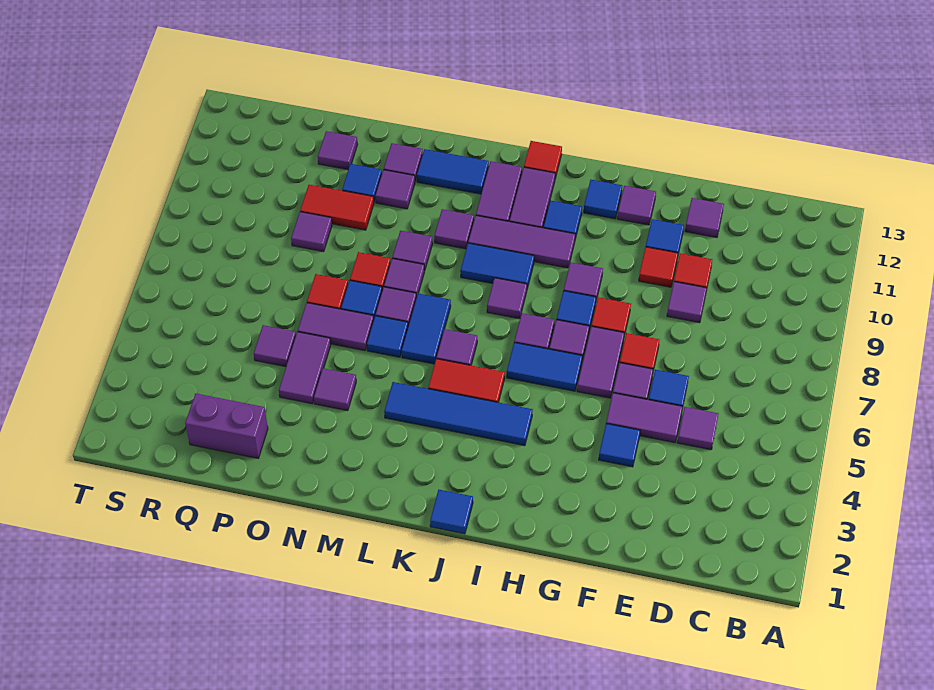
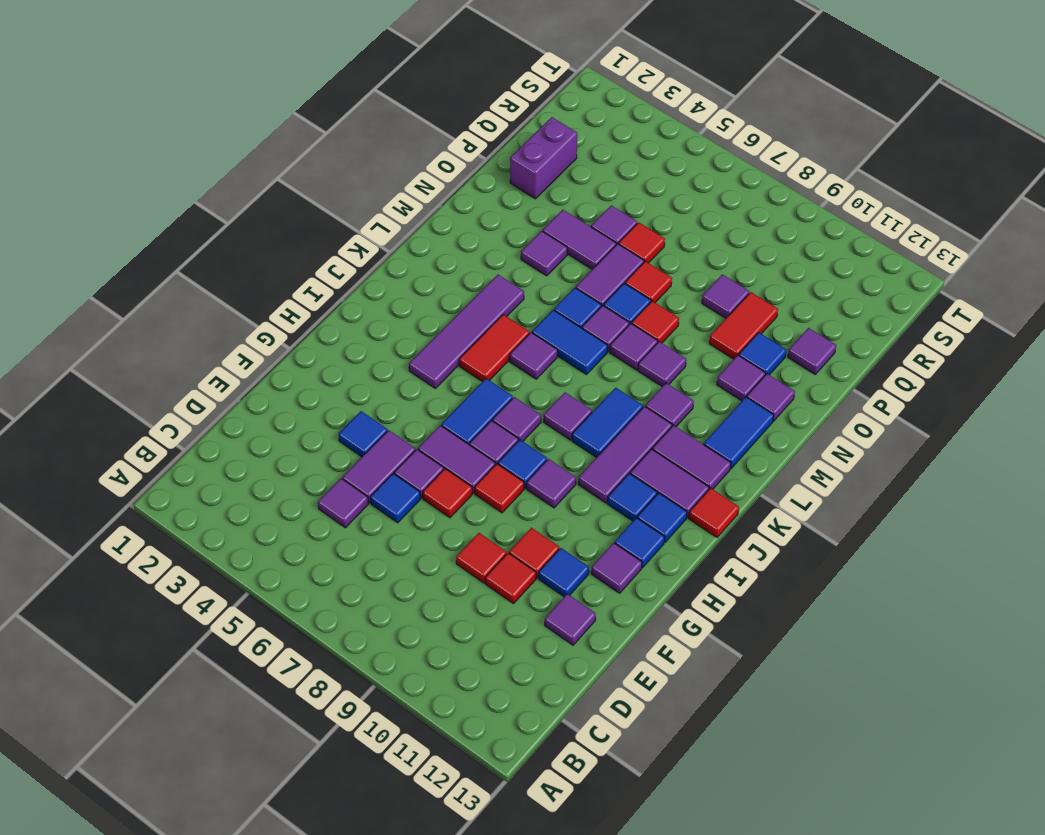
purple tile E9 level 1 -> red tile E9 level 1
blue tile I4:L4 level 1 -> purple tile I4:L4 level 1
blue tile J1 level 1 -> blue tile I12 level 1
none -> red tile P6 level 1

